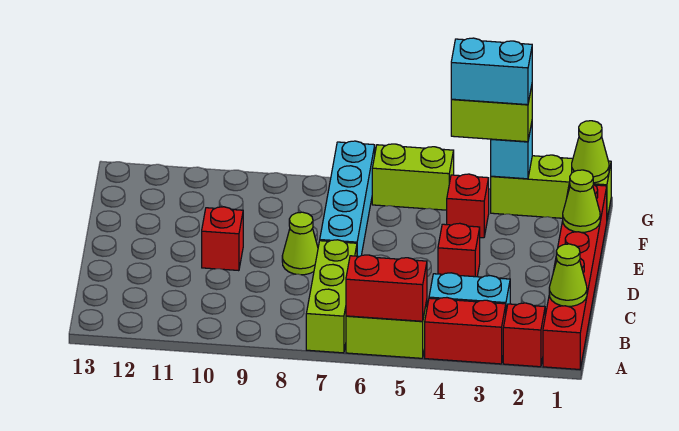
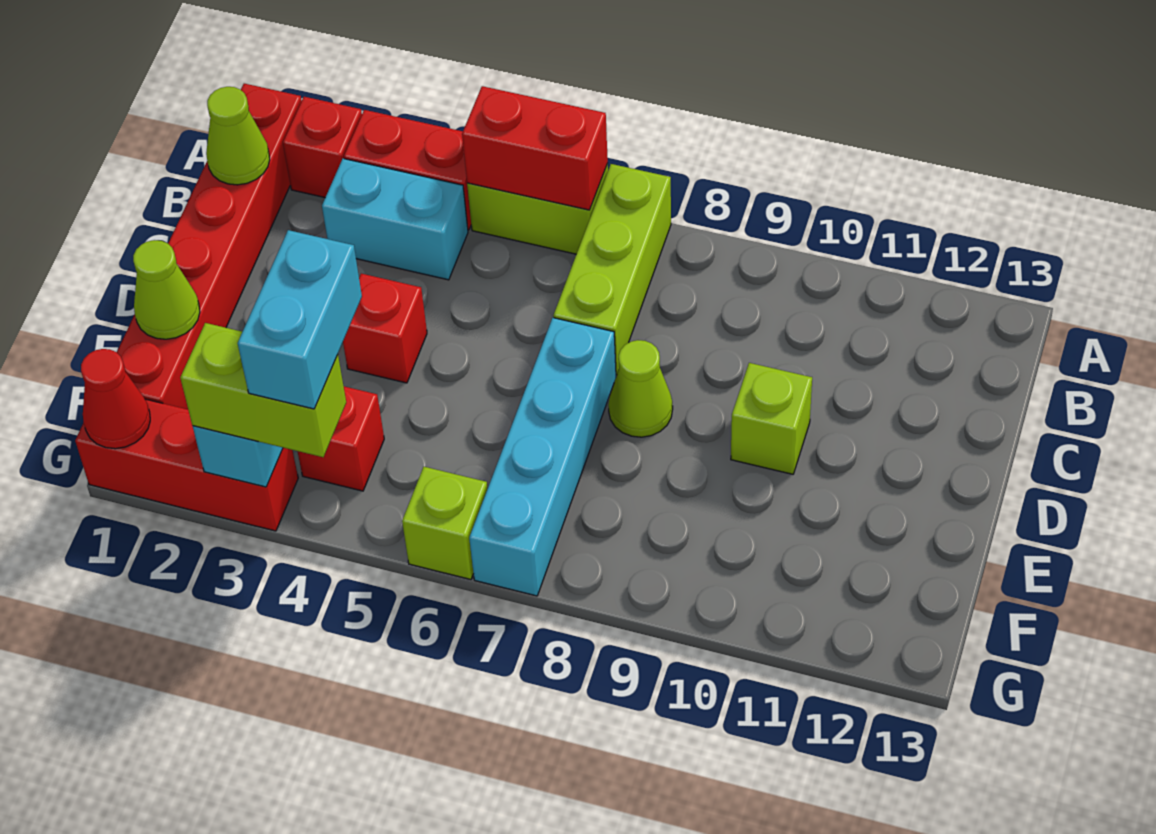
red brick D10 level 1 -> lime brick D10 level 1
lime brick G1:G3 level 1 -> red brick G1:G3 level 1
lime cone G1 level 2 -> red cone G1 level 2
cyan brick G3:G4 level 4 -> cyan brick F4:G4 level 4
lime brick G5:G6 level 1 -> lime brick G6 level 1

